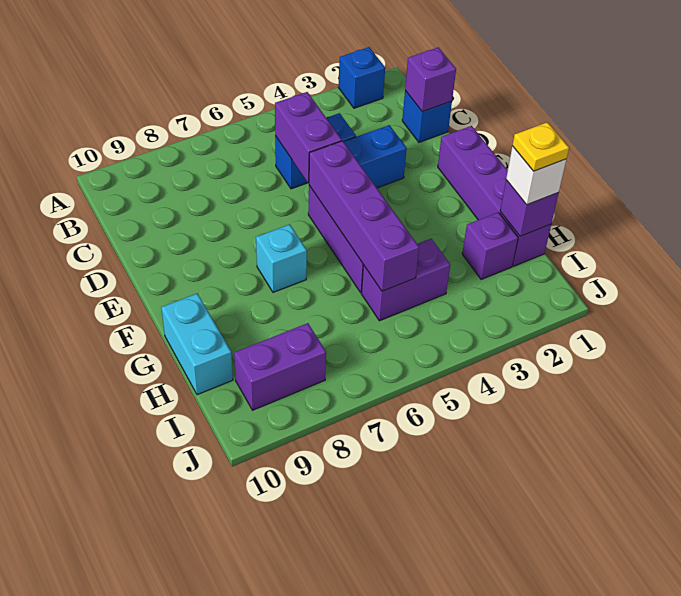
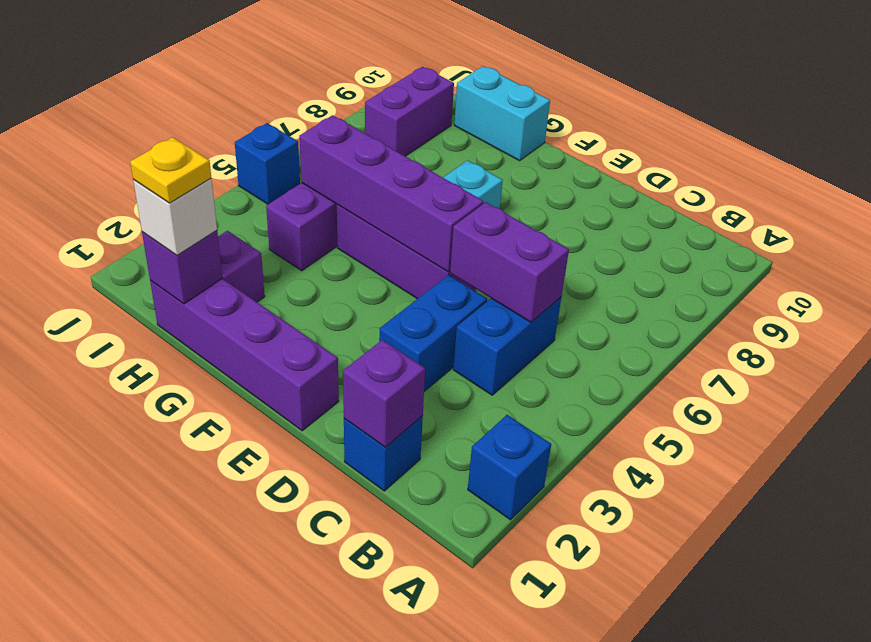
none -> blue brick J5 level 1

